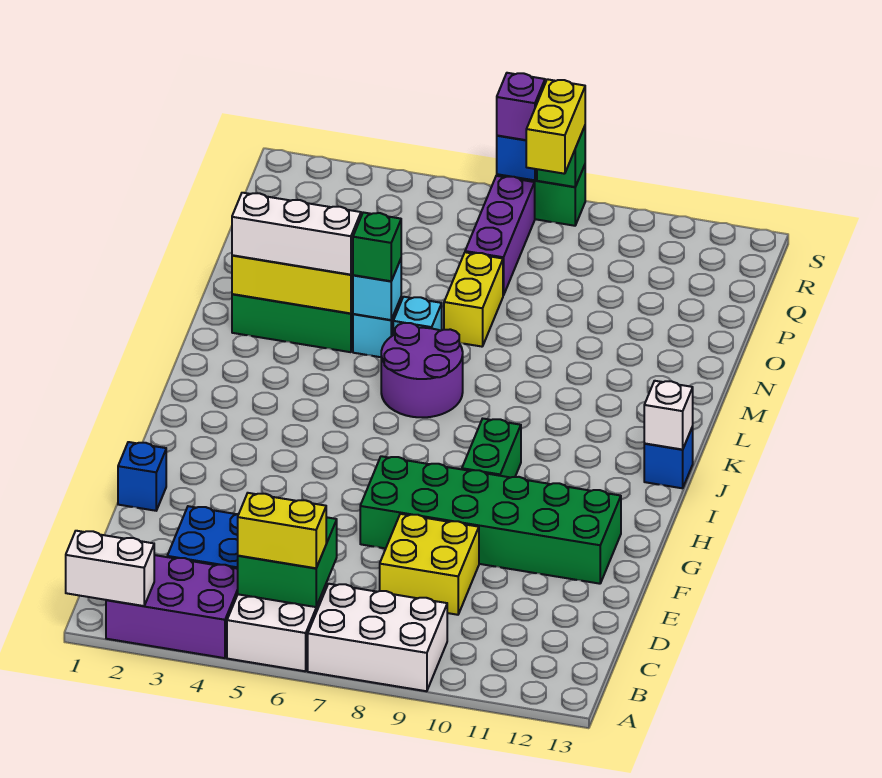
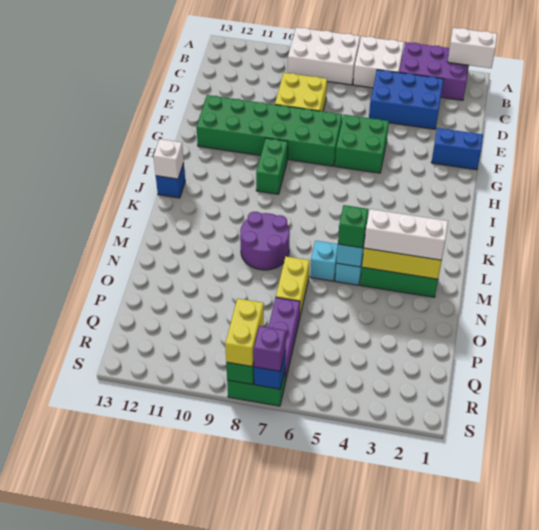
green brick B5:C6 level 2 -> green brick F5:G6 level 1
yellow brick B5:B6 level 3 -> none
blue brick F1 level 1 -> blue brick F1:F2 level 1
purple round brick K6:L7 level 1 -> purple round brick L8:M9 level 1

